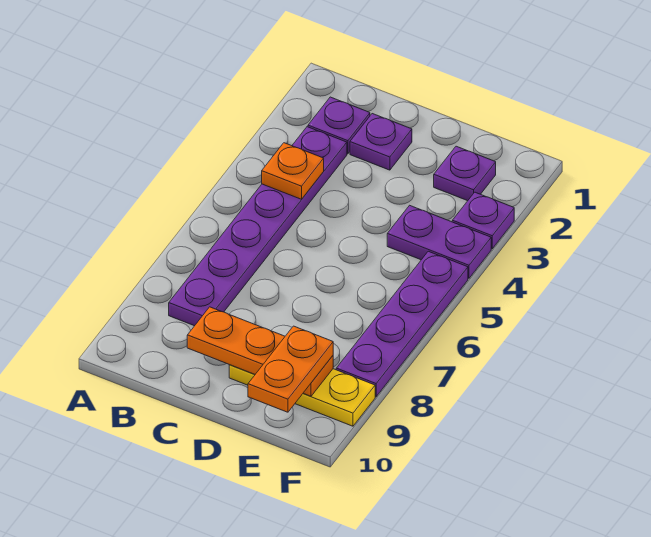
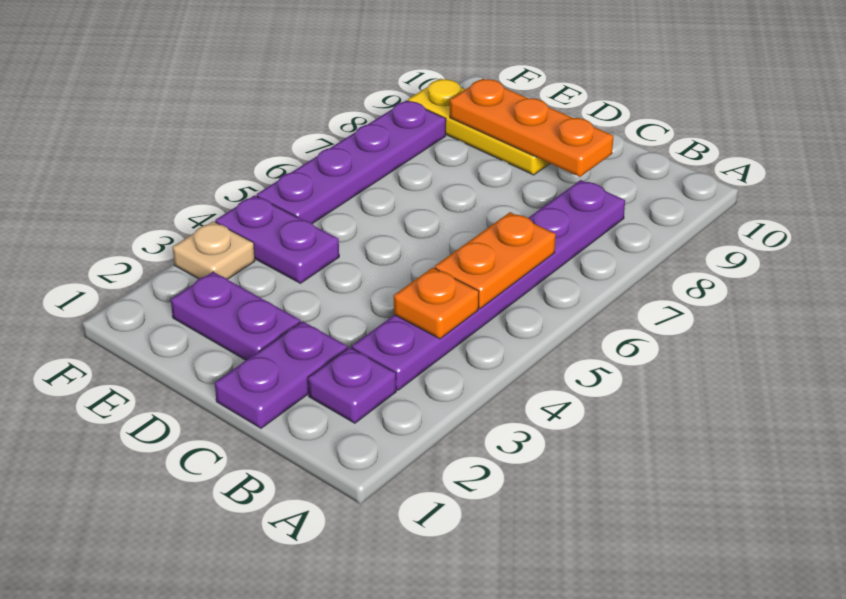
purple plate C2 level 1 -> purple plate C1:C2 level 1
purple plate E2 level 1 -> purple plate D2:E2 level 1
orange plate E9:E10 level 3 -> orange plate B5:B6 level 2
purple plate F3 level 1 -> tan plate F3 level 1

